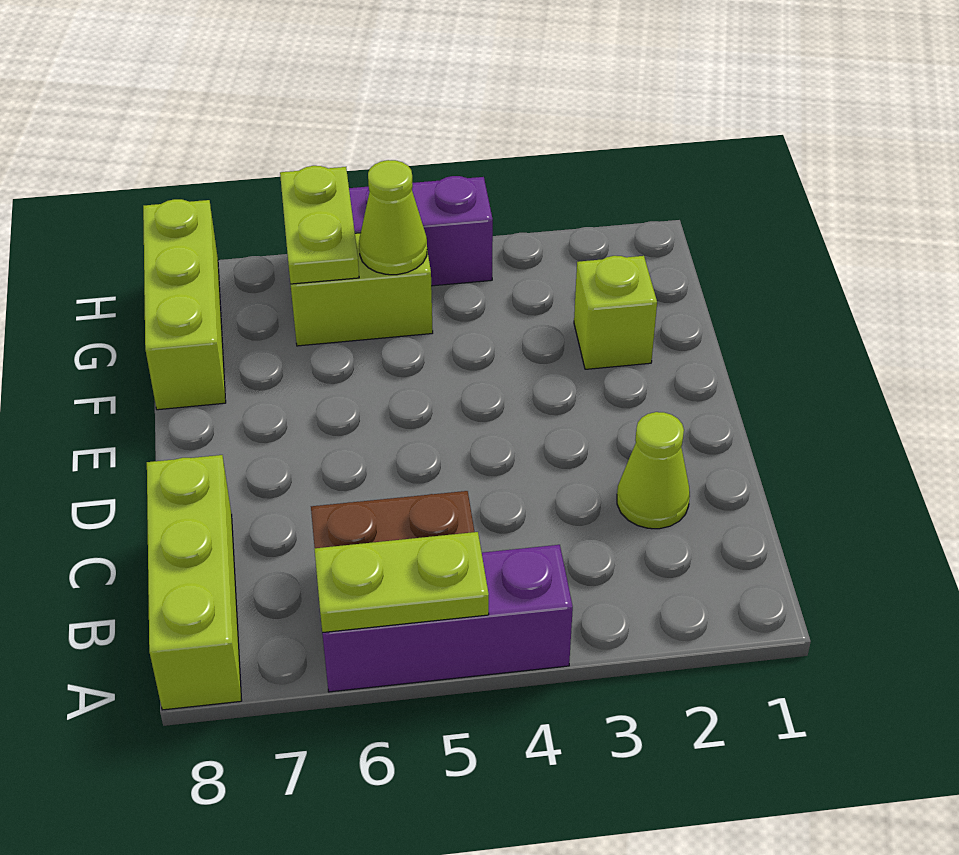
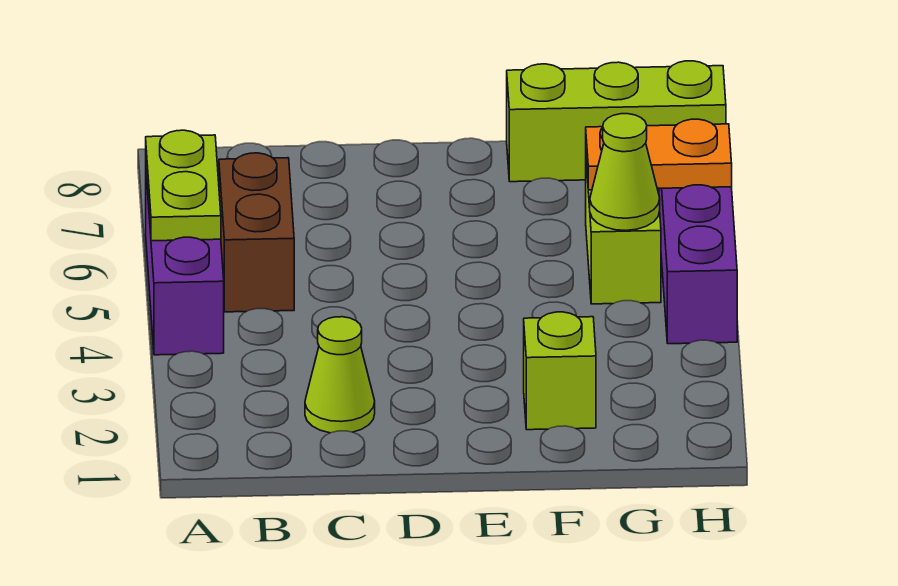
lime brick A8:C8 level 1 -> none
lime plate G6:H6 level 2 -> orange plate G6:H6 level 2

